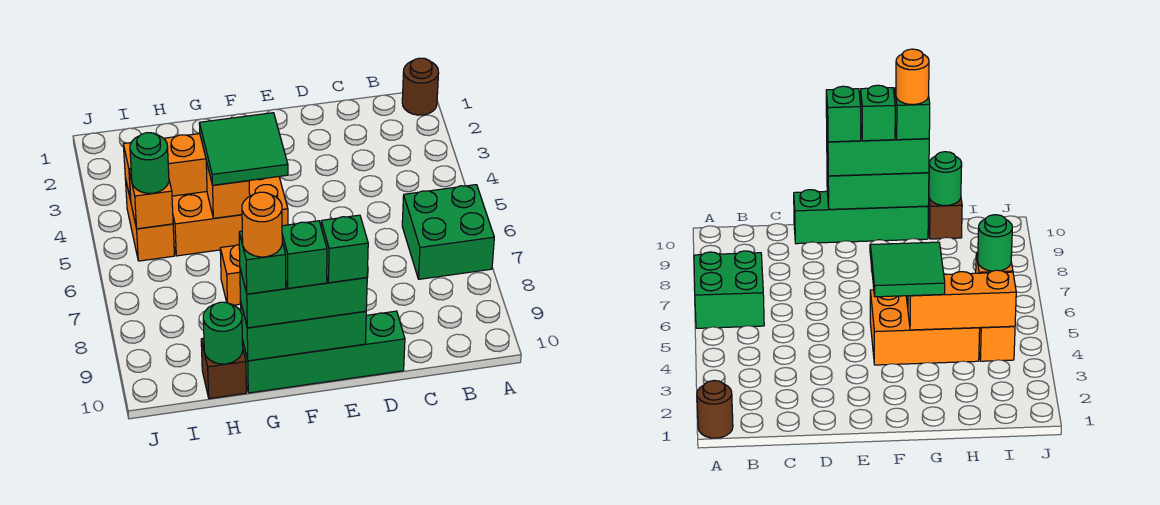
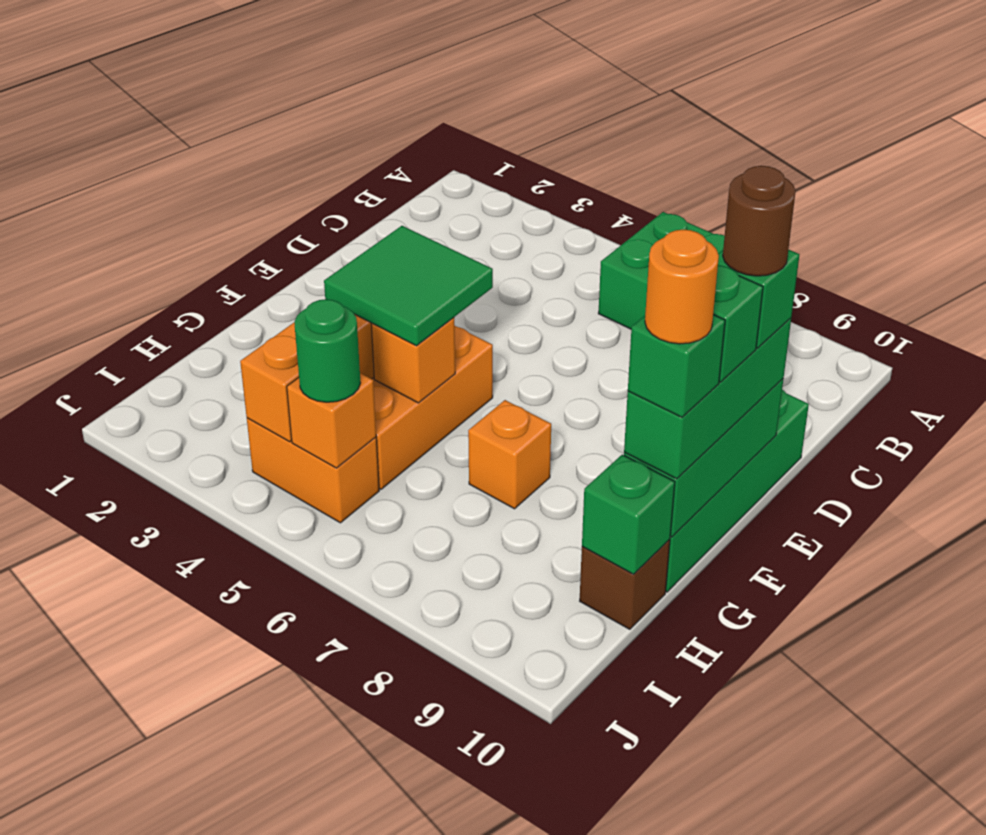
brown round brick A1 level 1 -> brown round brick E10 level 5
green round brick H10 level 2 -> green brick H10 level 2

